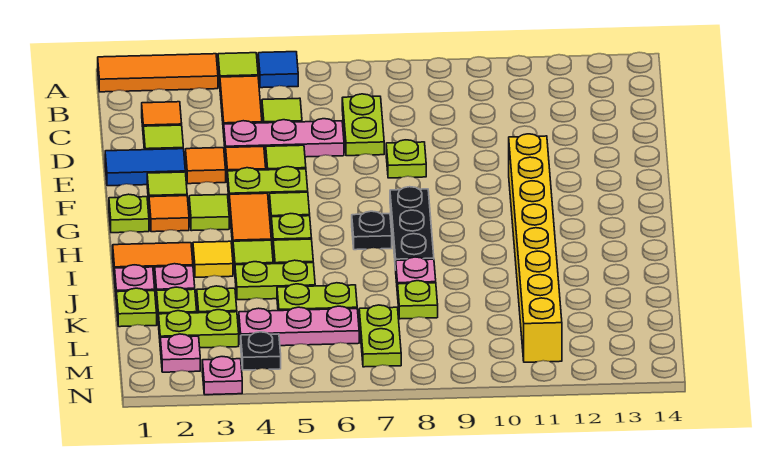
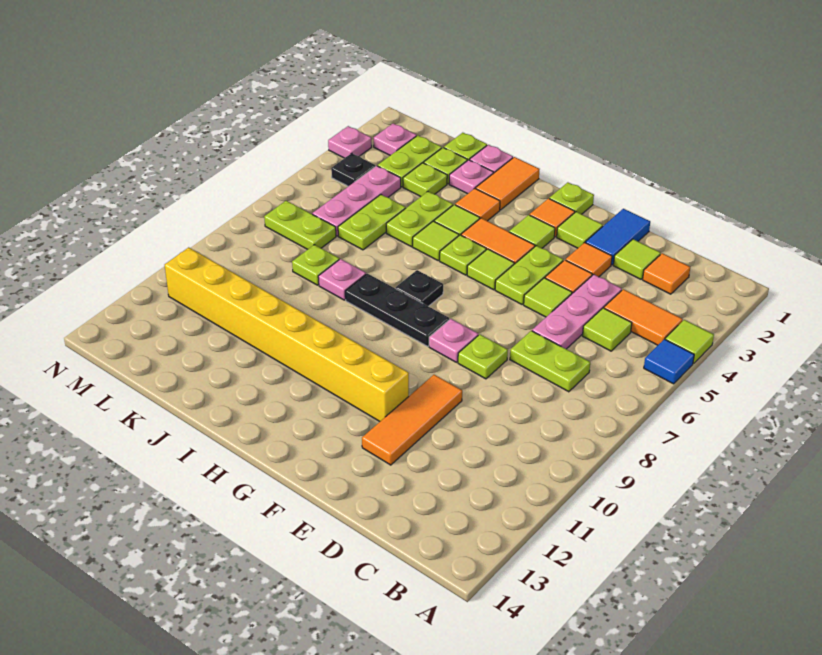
orange tile A1:A3 level 1 -> orange tile E10:E12 level 1
none -> pink plate F8 level 1
yellow tile I3 level 1 -> orange tile I3 level 1

